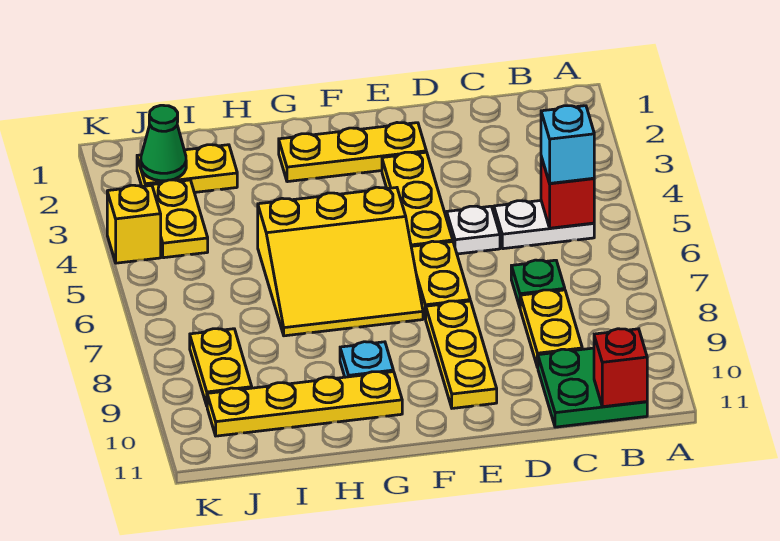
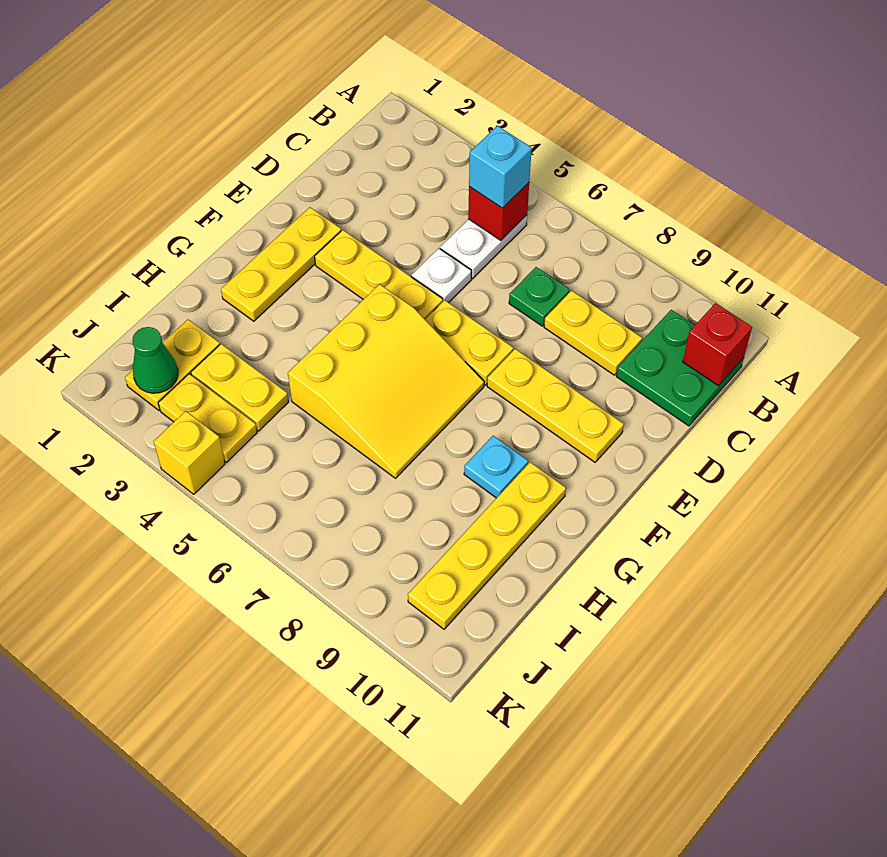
yellow plate J8:J9 level 1 -> yellow plate I3:I4 level 1

